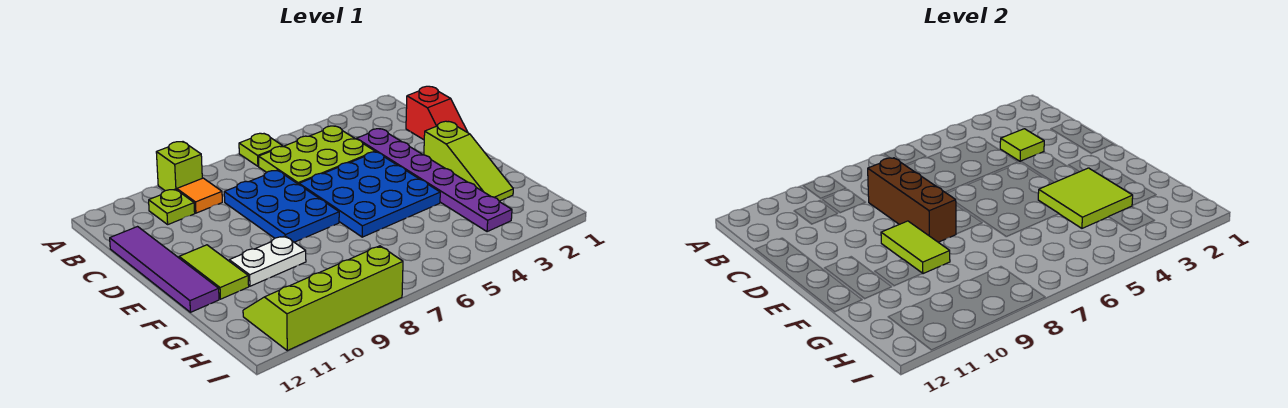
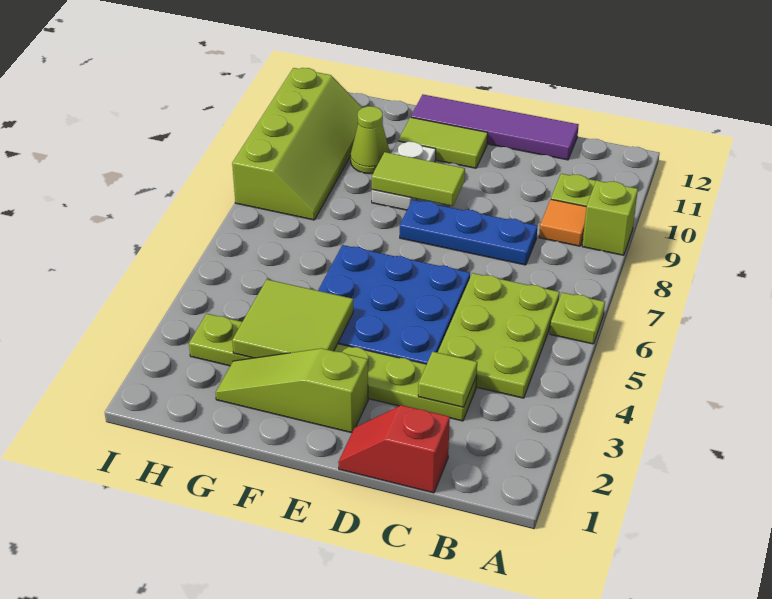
purple plate C3:H3 level 1 -> lime plate C3:H3 level 1
blue plate C7:E8 level 1 -> blue plate C8:E8 level 1
brown brick C8:E8 level 2 -> none
none -> lime cone G10 level 1

